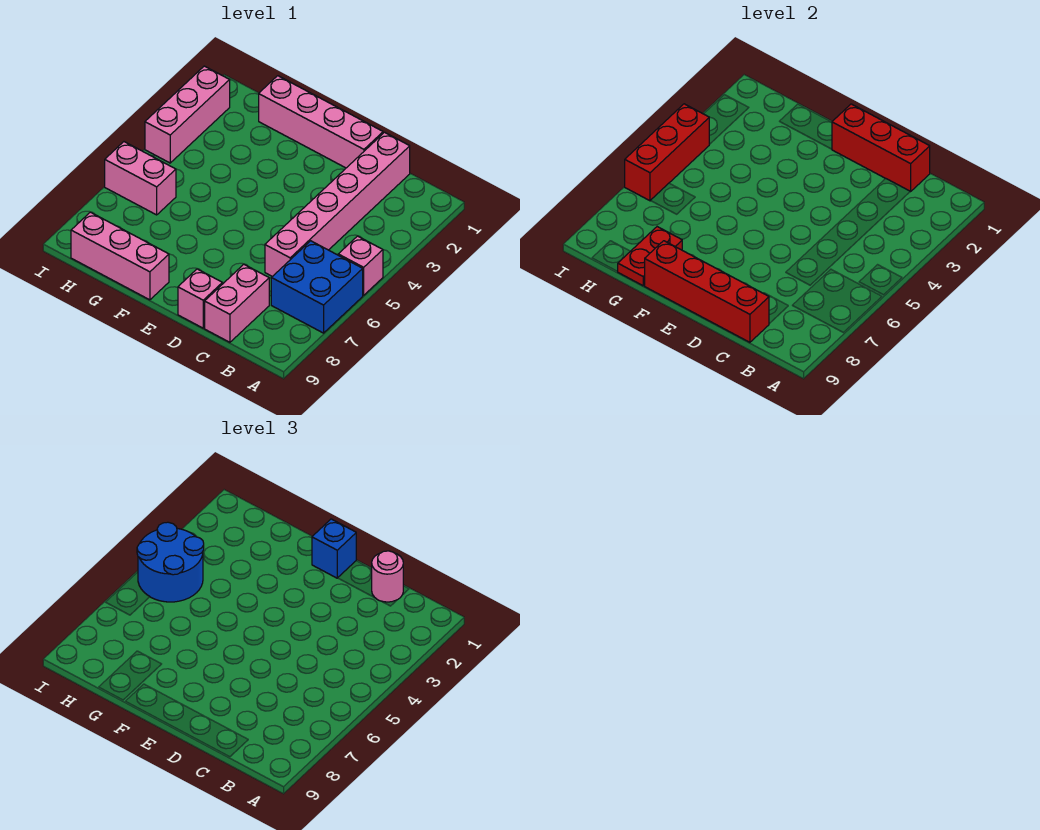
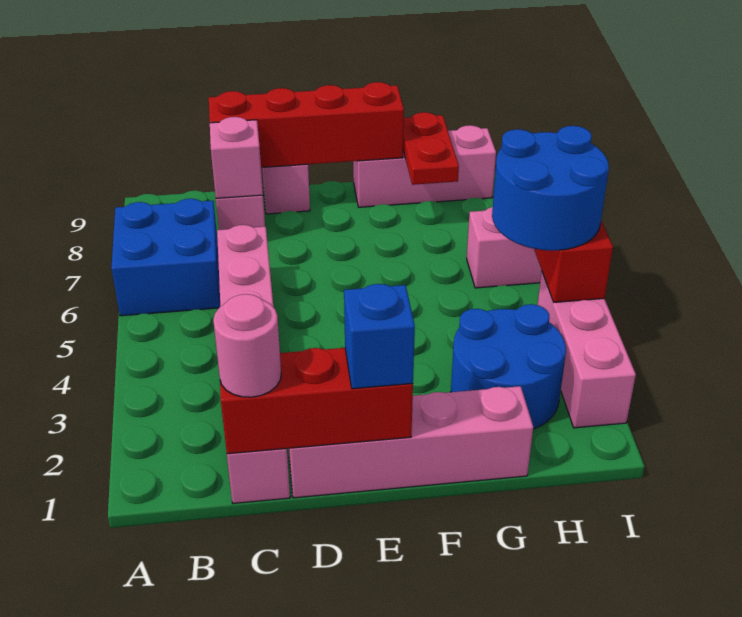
pink brick A5 level 1 -> pink brick C8 level 2
none -> blue round brick G2:H3 level 1

